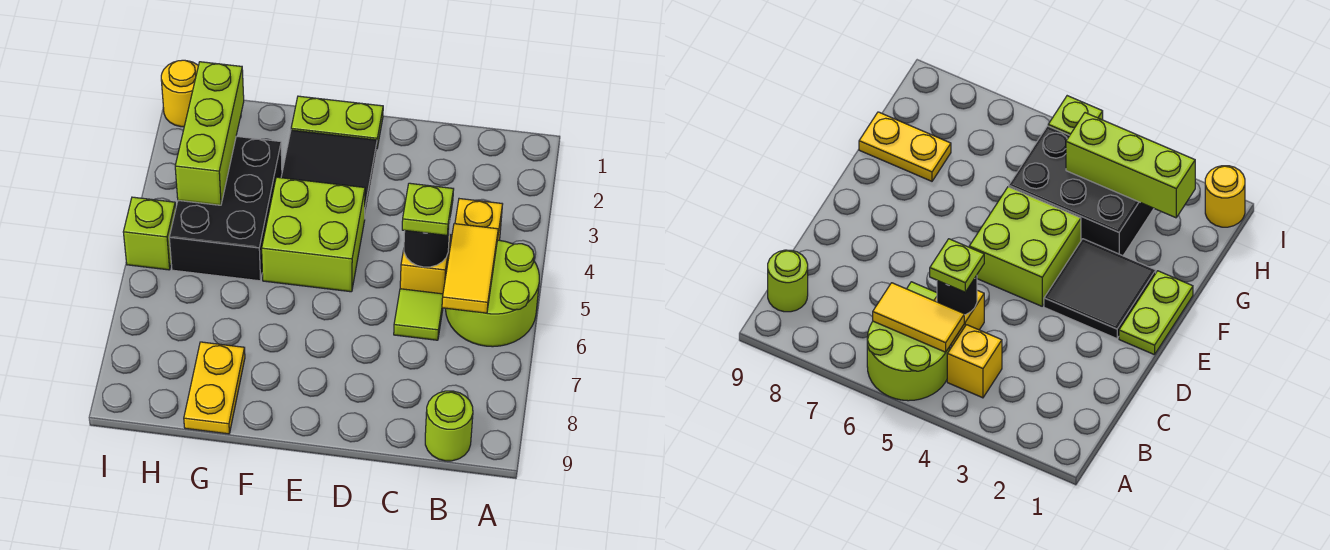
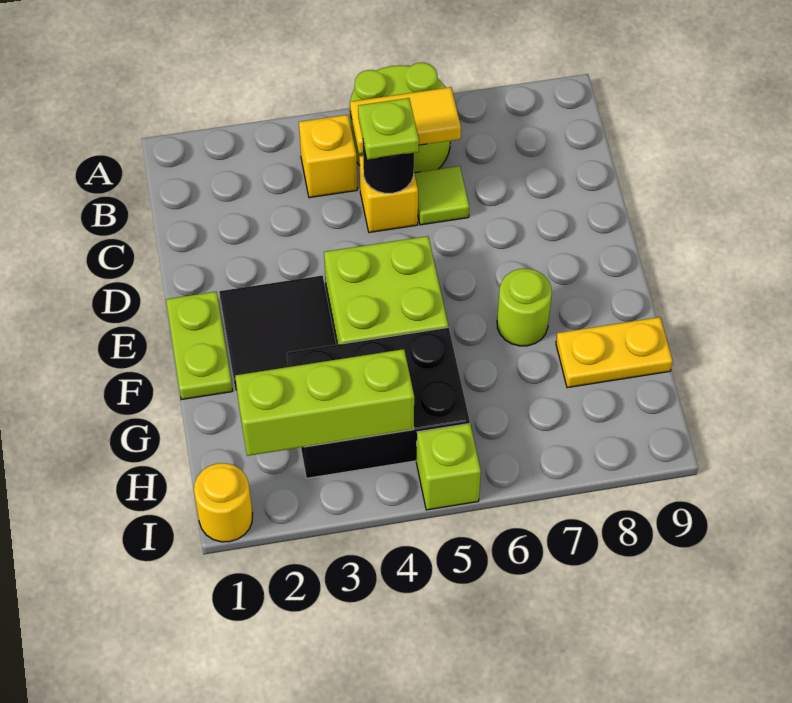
lime round brick B9 level 1 -> lime round brick F7 level 1

